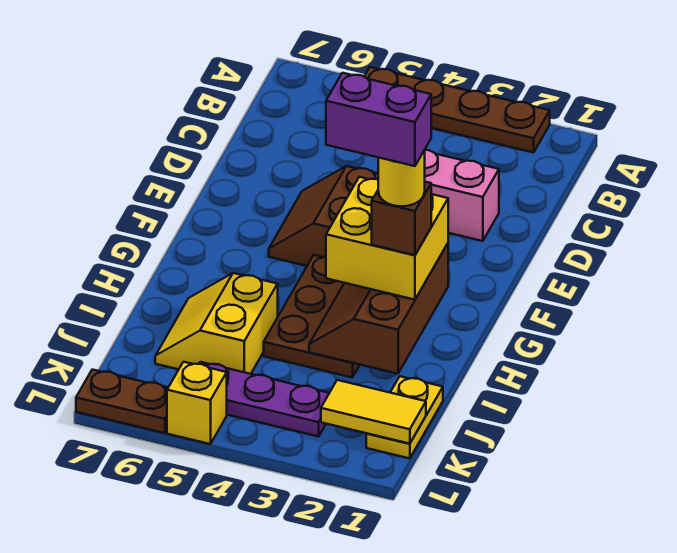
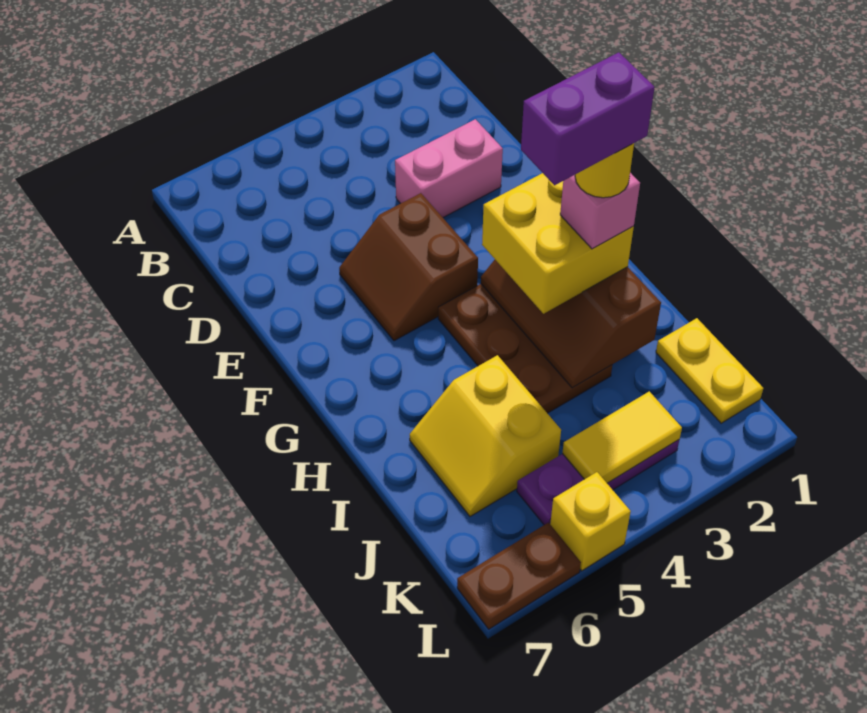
brown plate A2:A5 level 1 -> none
brown brick H2 level 4 -> pink brick H2 level 4
yellow tile K1:K2 level 2 -> yellow tile K3:K4 level 2

